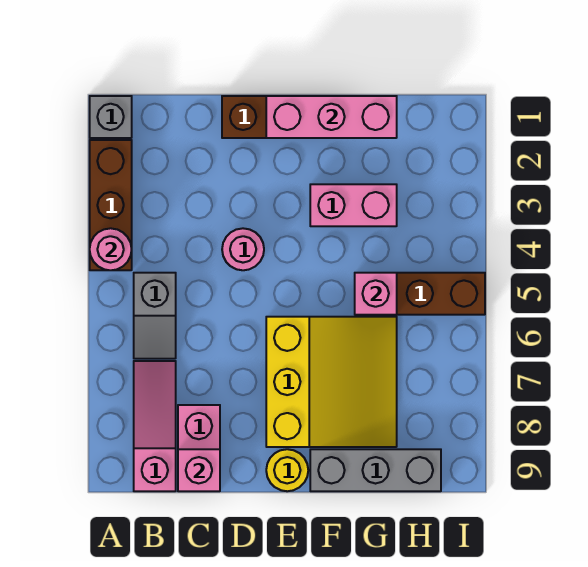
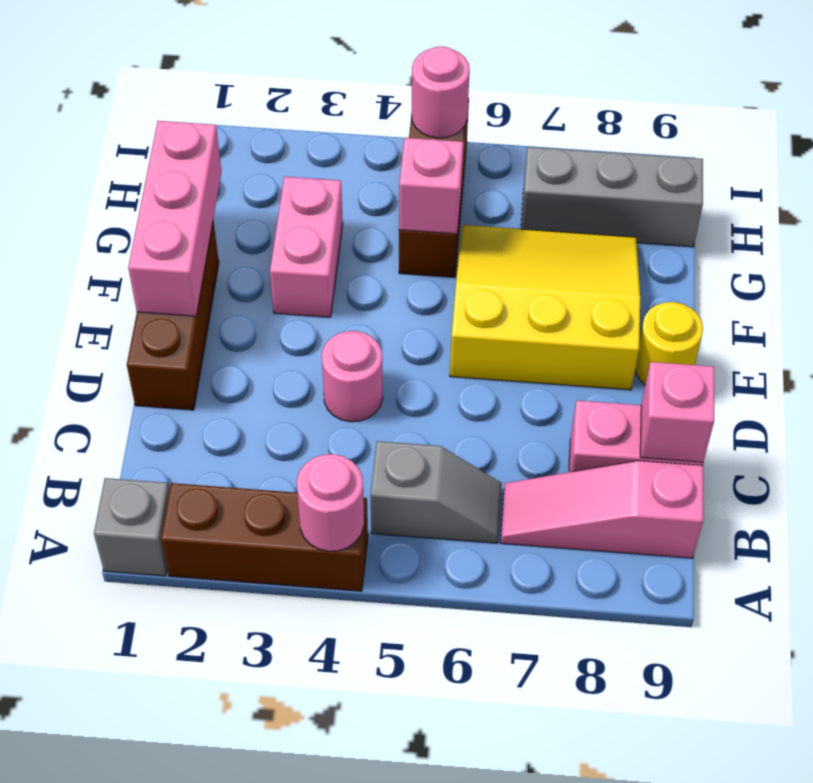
grey brick F9:H9 level 1 -> grey brick H7:H9 level 1
none -> pink round brick I5 level 2

